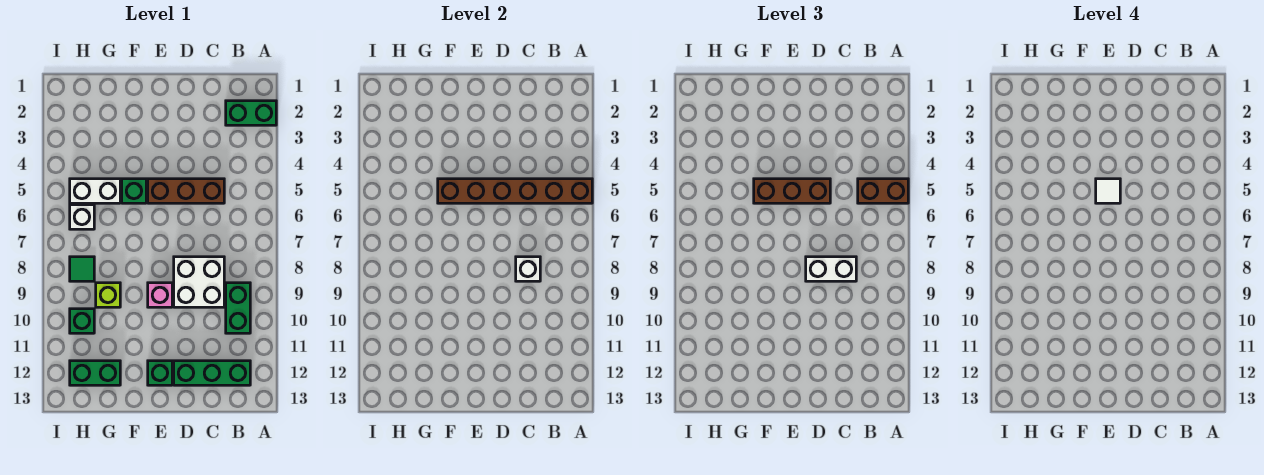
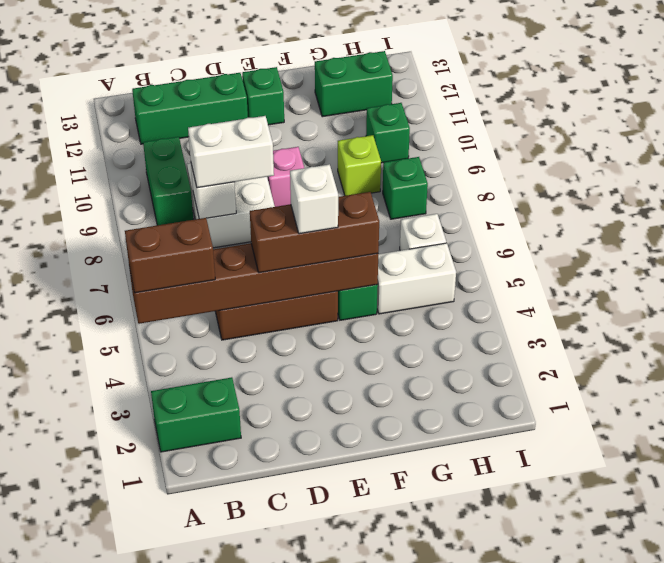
white tile E5 level 4 -> white brick E5 level 4
green tile H8 level 1 -> green brick H8 level 1

